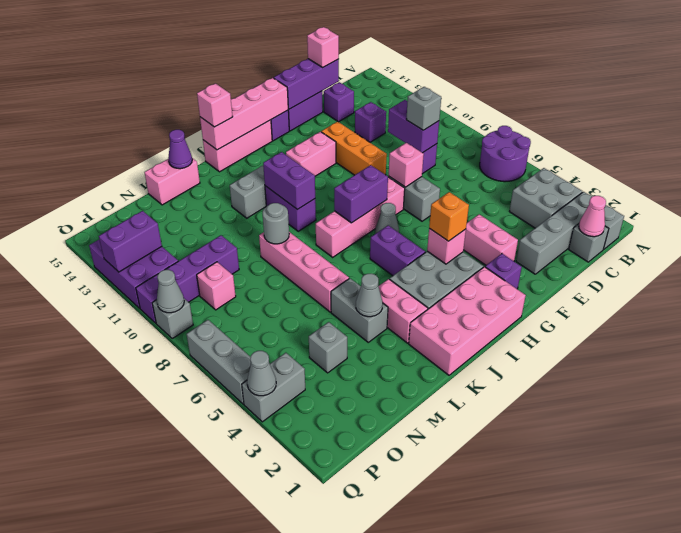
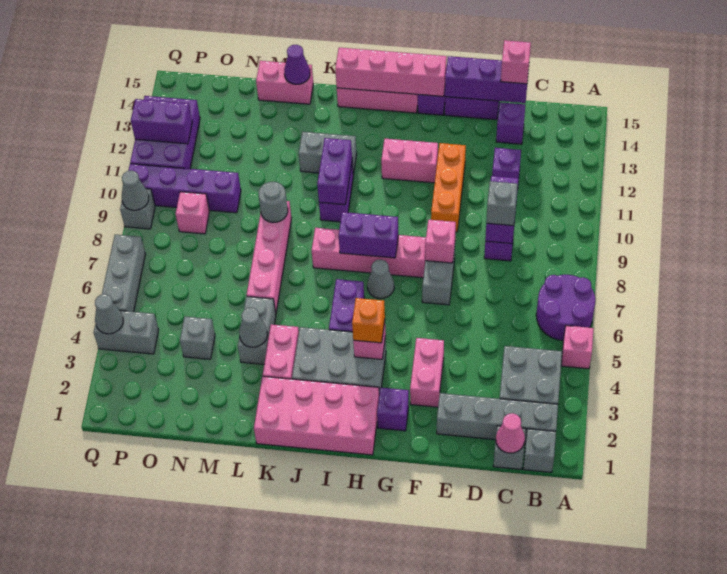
pink brick J15 level 3 -> pink brick A5 level 1

